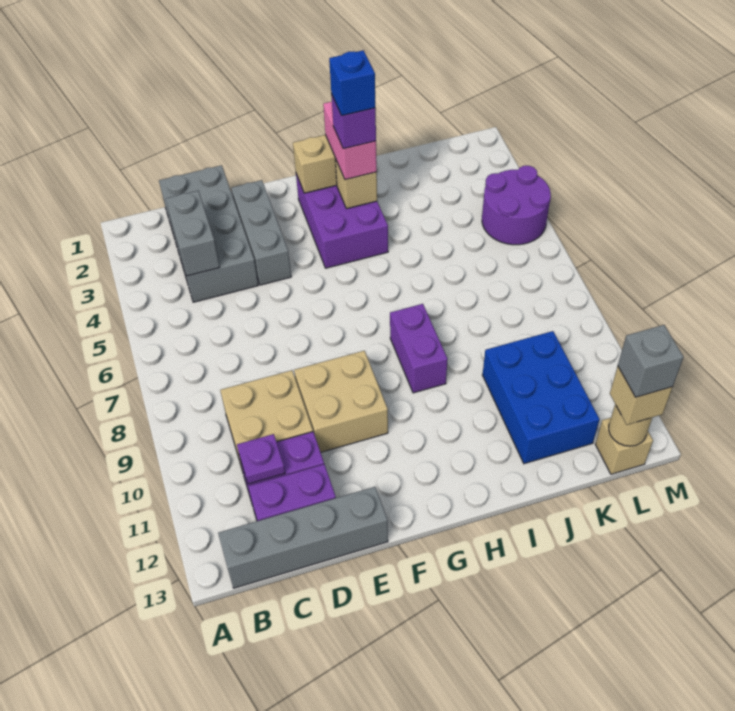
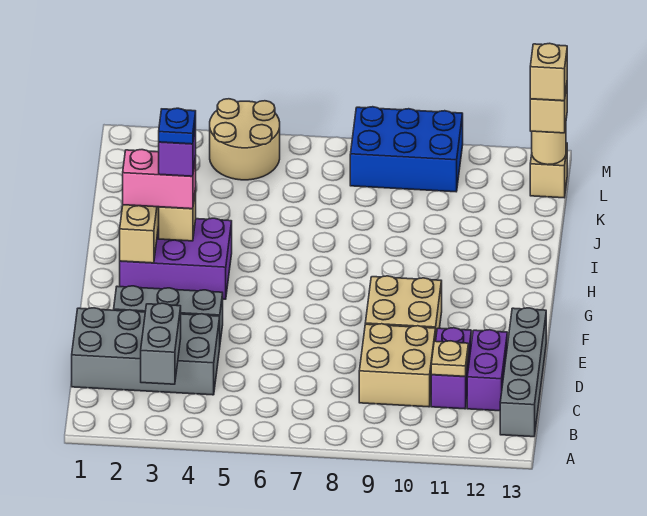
grey brick C3:C4 level 2 -> grey brick B3:C3 level 2
purple plate C11 level 2 -> tan plate C11 level 2
blue brick H3 level 5 -> blue plate H3 level 5
purple brick H8:H9 level 1 -> none
blue brick J10:K12 level 1 -> blue brick L8:M10 level 1
purple round brick L4:M5 level 1 -> tan round brick L4:M5 level 1
grey brick L13 level 4 -> tan brick L13 level 4

